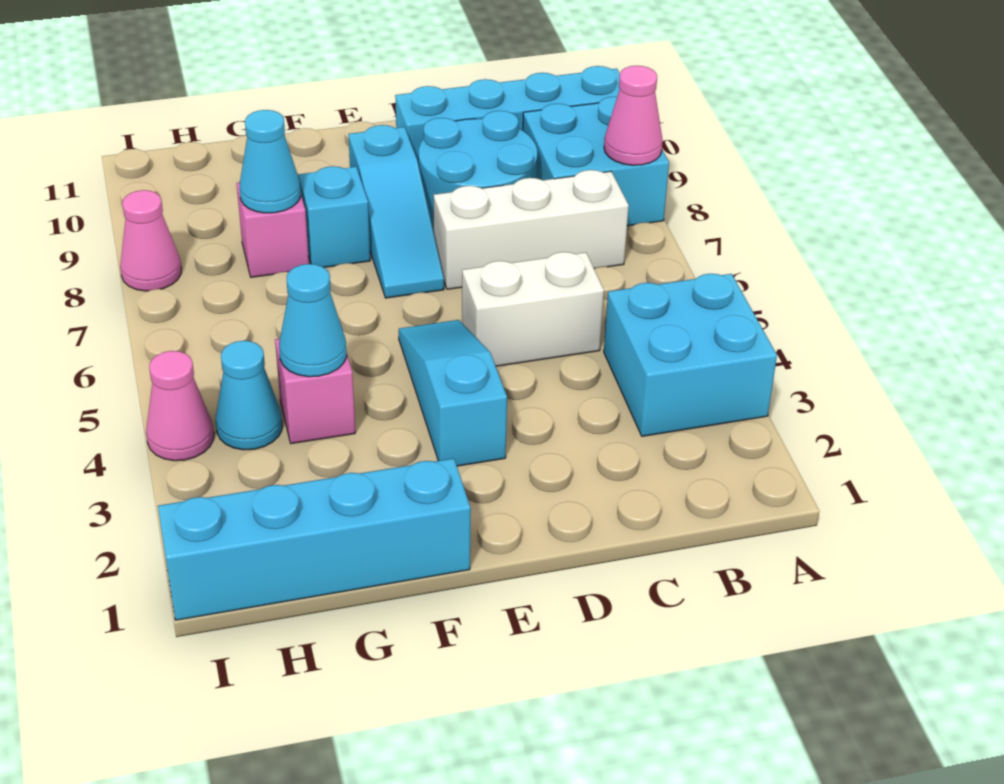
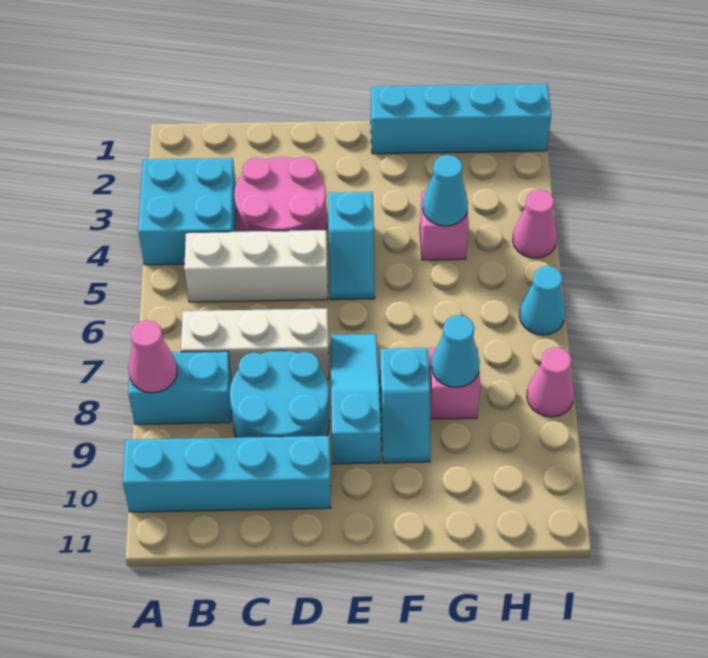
cyan brick A8:B9 level 1 -> cyan brick A8:B8 level 1
none -> pink round brick C3:D4 level 1
white brick C5:D5 level 1 -> white brick B5:D5 level 1
cyan slope E3:E5 level 1 top 3 -> cyan slope E4:E5 level 1 top 4
cyan cone H4 level 1 -> cyan cone I6 level 1

